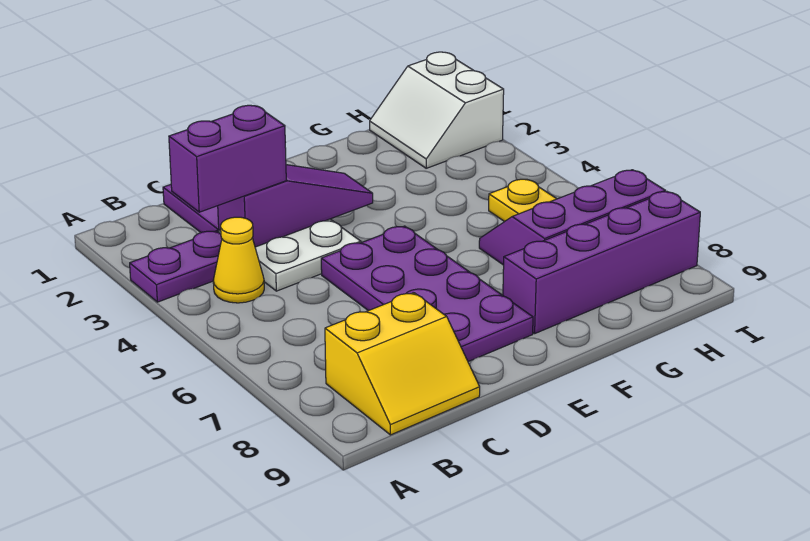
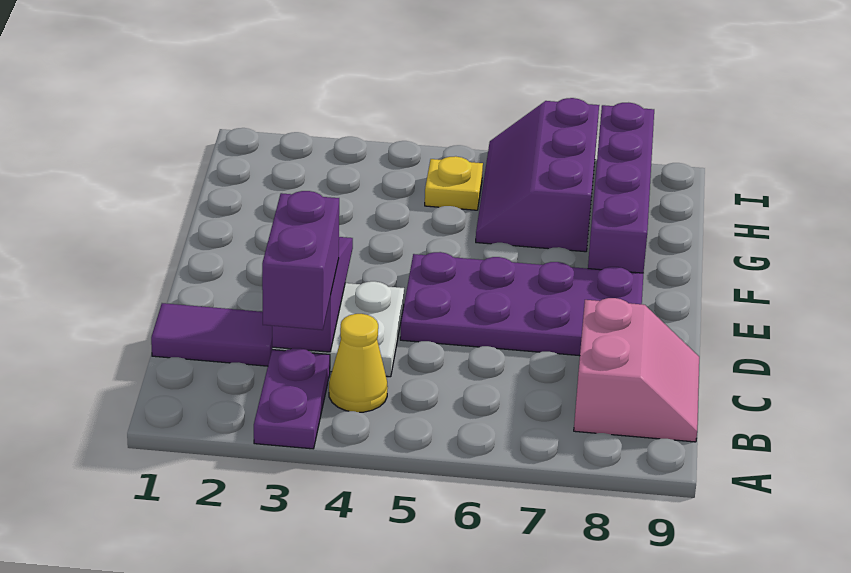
yellow slope B8:C9 level 1 top 8 -> pink slope B8:C9 level 1 top 8
white slope H1:I2 level 1 top I -> none

